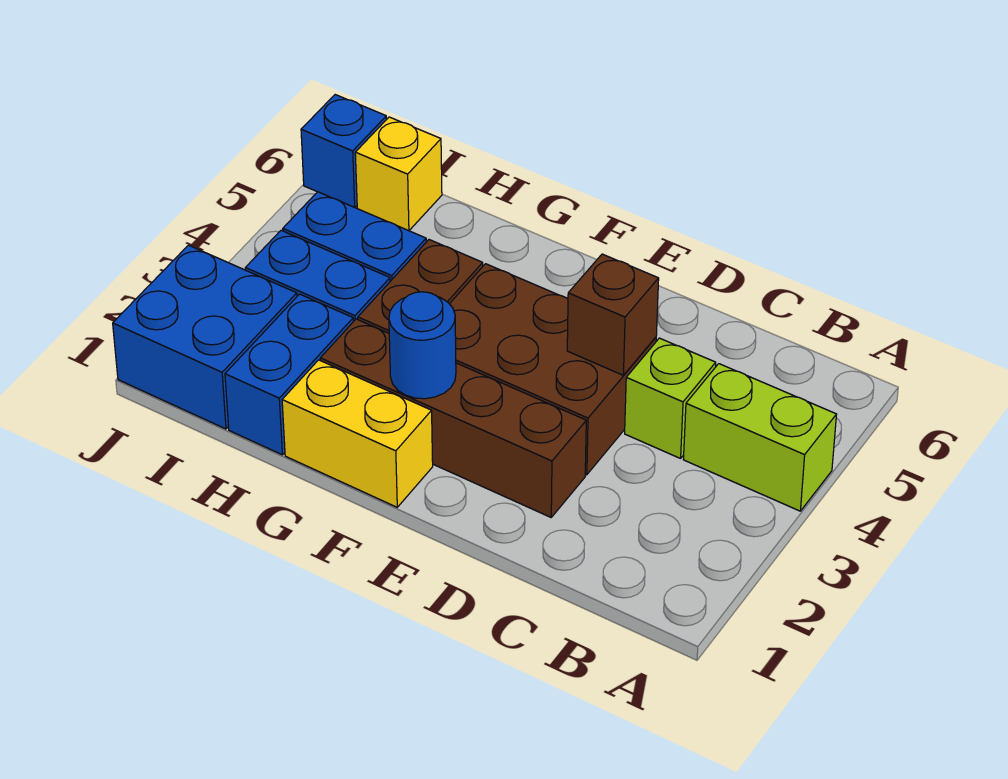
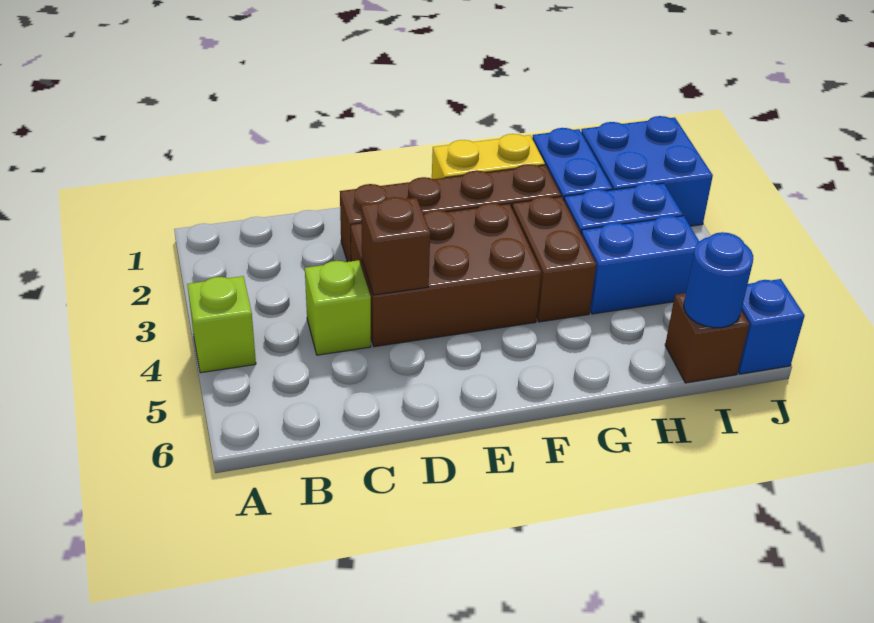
lime brick A4:B4 level 1 -> lime brick A4 level 1
blue round brick F2 level 2 -> blue round brick I6 level 2
yellow brick I6 level 1 -> brown brick I6 level 1

